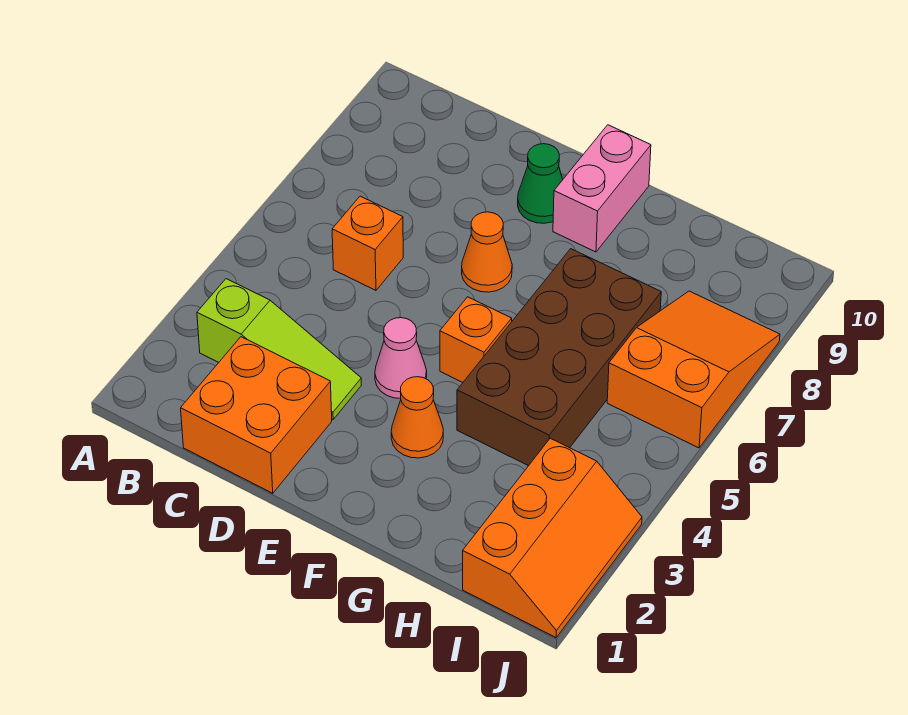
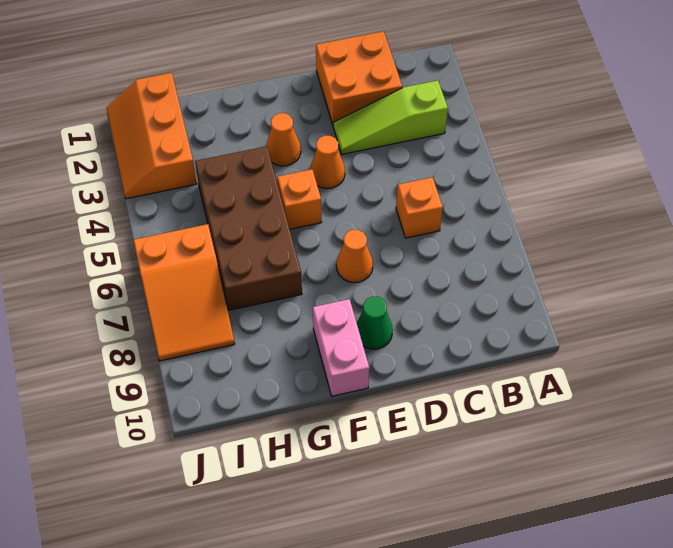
pink cone E4 level 1 -> orange cone E4 level 1

